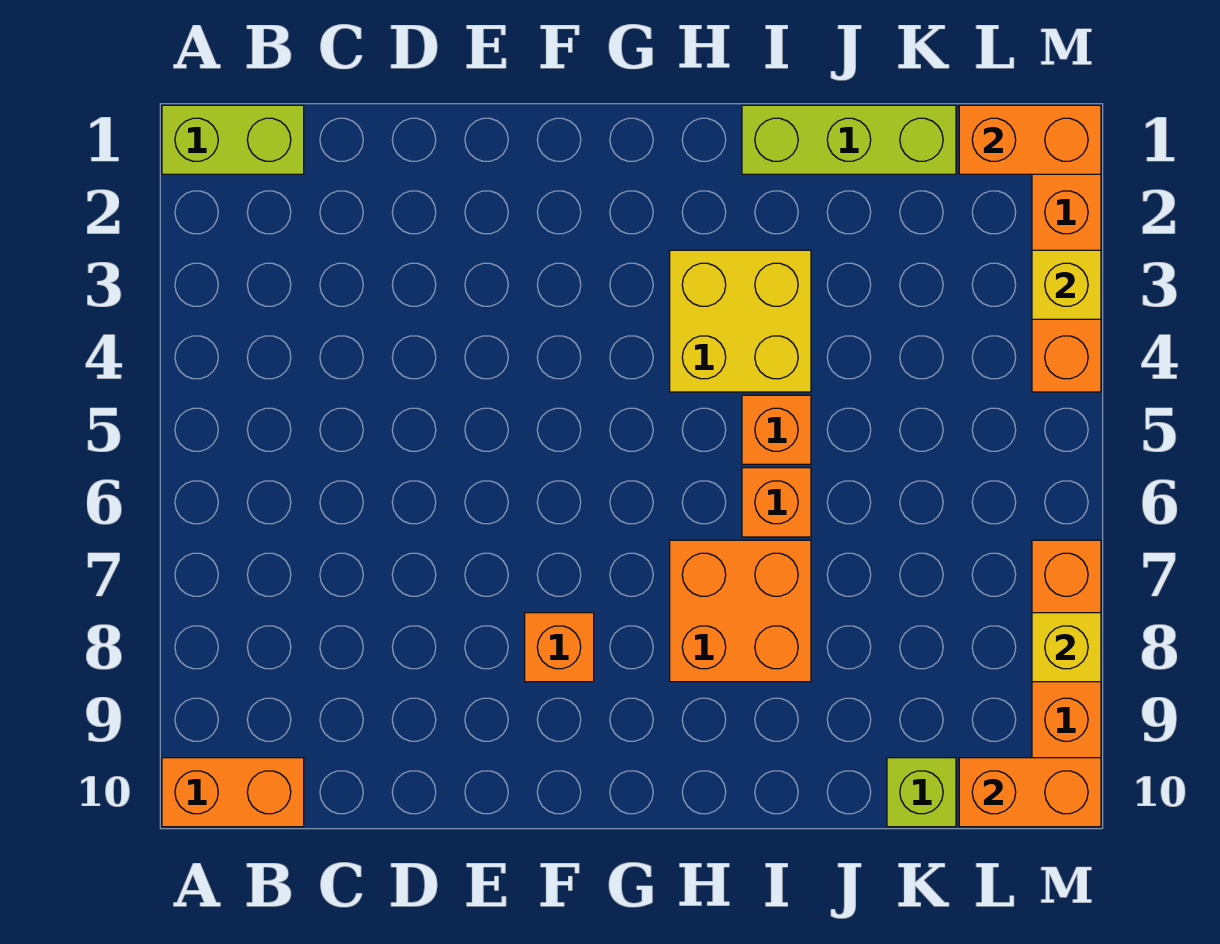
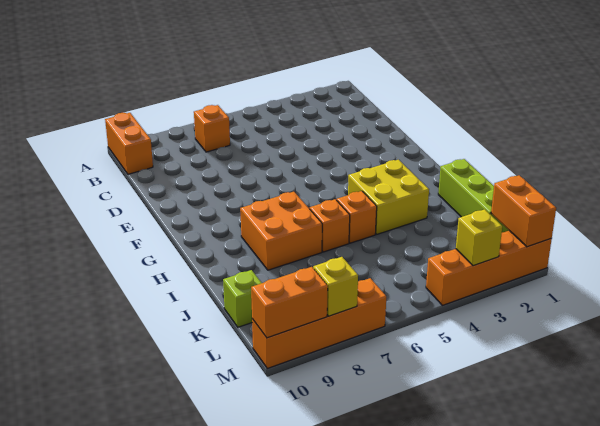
lime brick A1:B1 level 1 -> none
orange brick F8 level 1 -> orange brick B7 level 1
orange brick L10:M10 level 2 -> orange brick M9:M10 level 2

